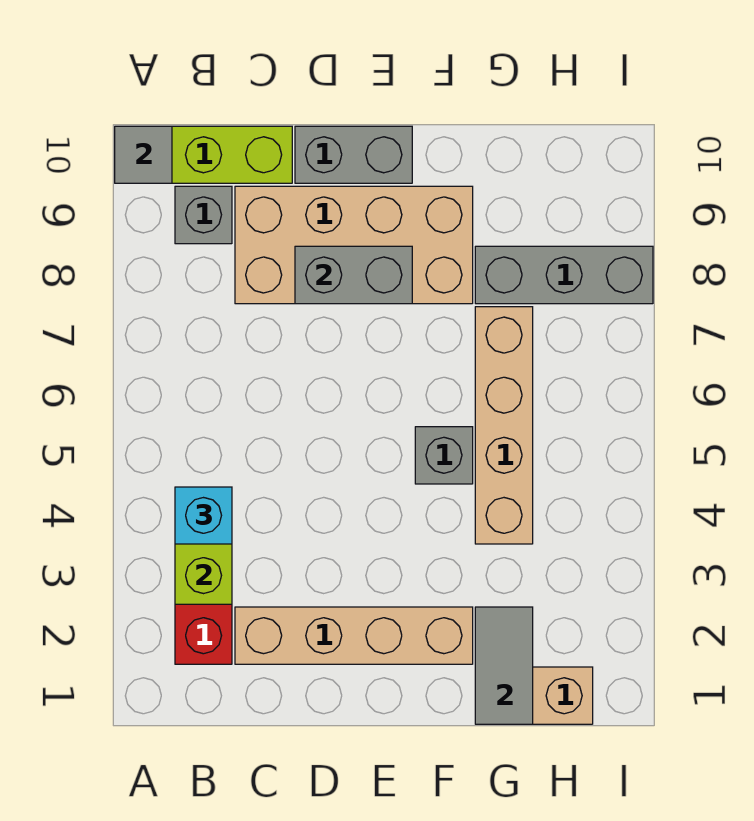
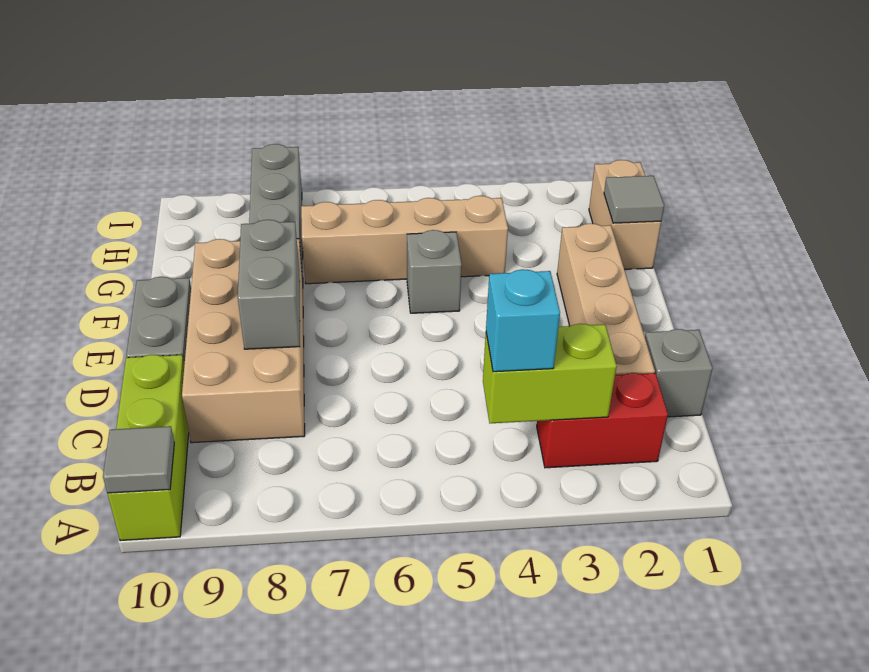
grey brick B9 level 1 -> grey brick C1 level 1
grey tile G1:G2 level 2 -> grey tile G1 level 2

